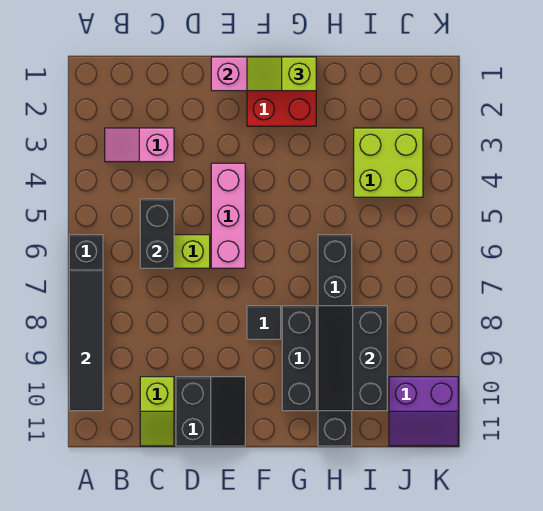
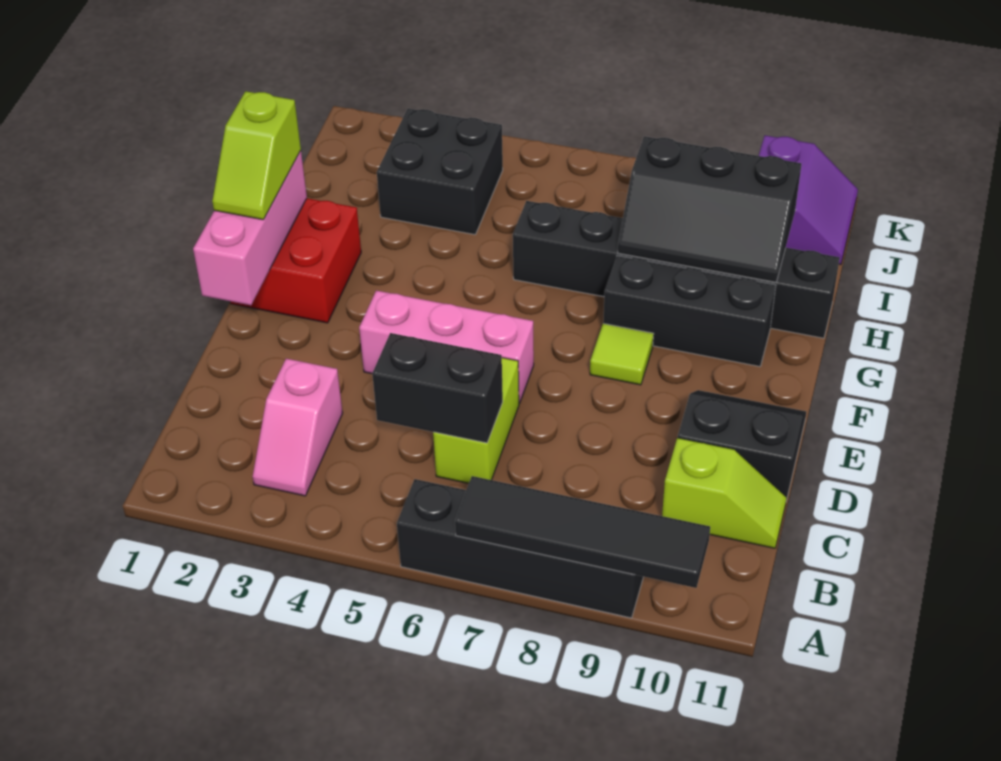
black tile F8 level 1 -> lime tile F8 level 1
lime brick I3:J4 level 1 -> black brick I3:J4 level 1

